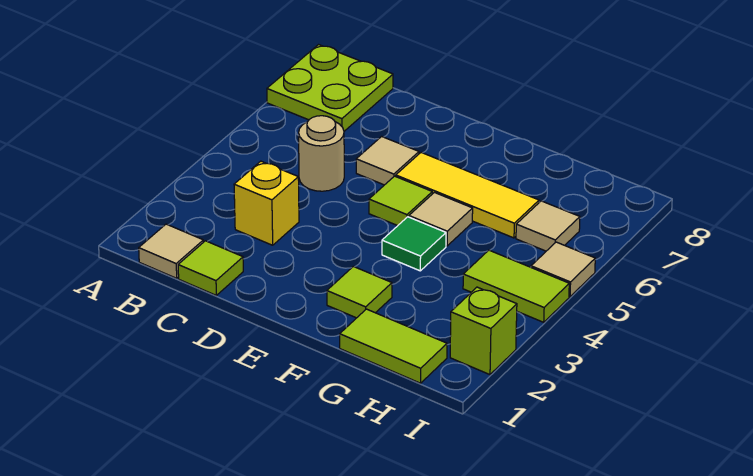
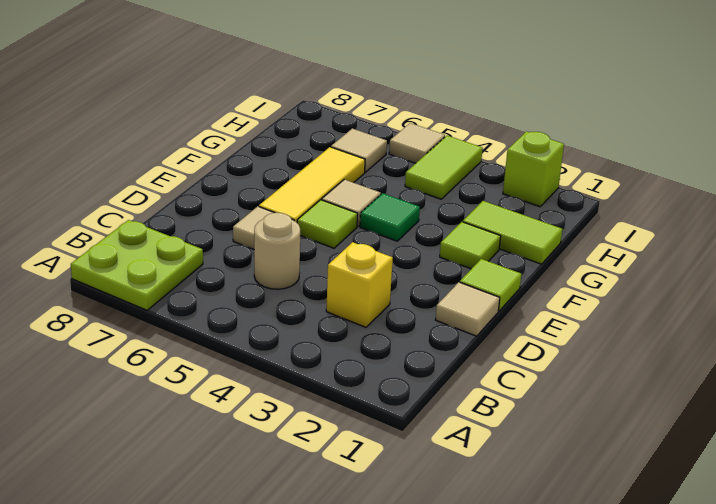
tan tile B1 level 1 -> tan tile D1 level 1
lime tile C1 level 1 -> lime tile E1 level 1
lime tile G1:H1 level 1 -> lime tile G1:G2 level 1

